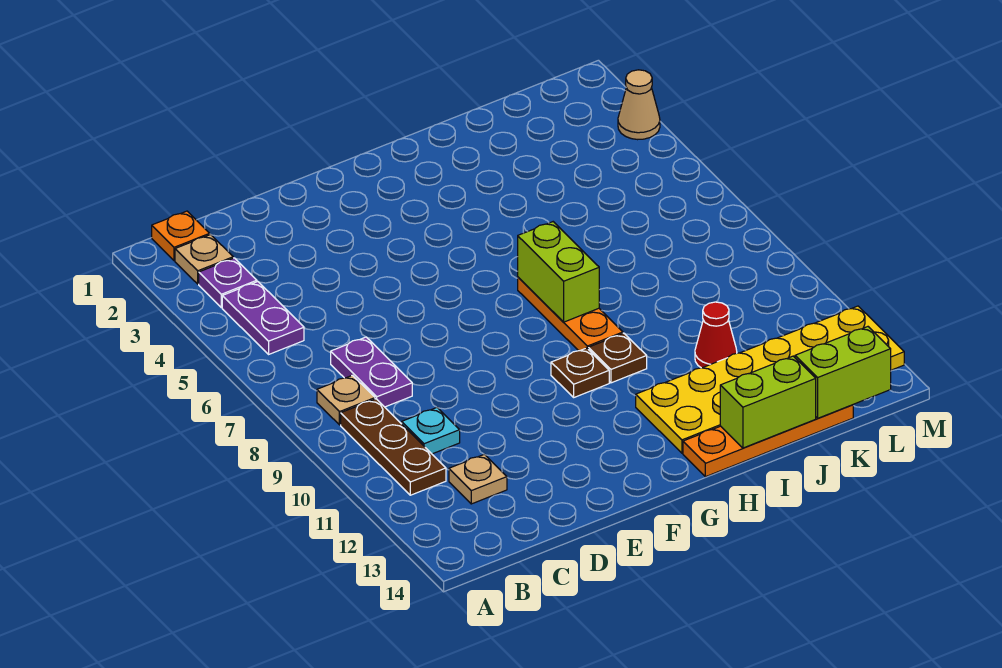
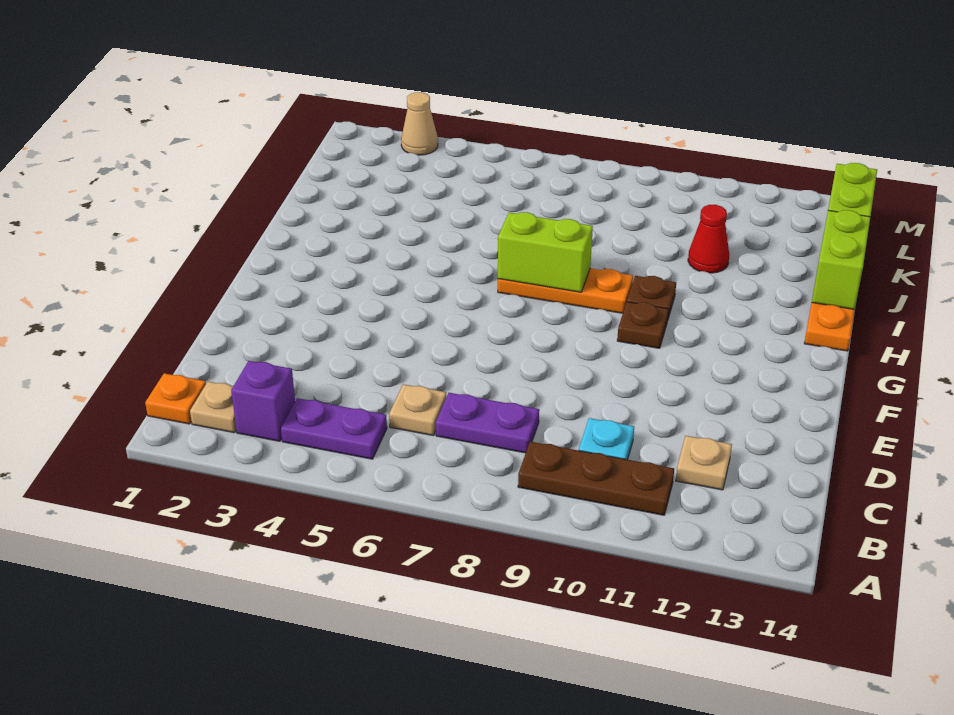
purple plate B3 level 1 -> purple brick B3 level 1
tan plate B8 level 1 -> tan plate C6 level 1
yellow plate H12:M13 level 1 -> none

